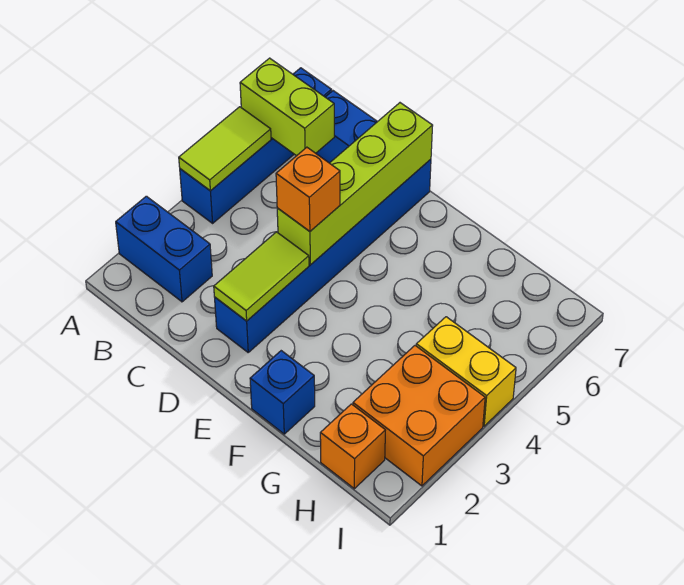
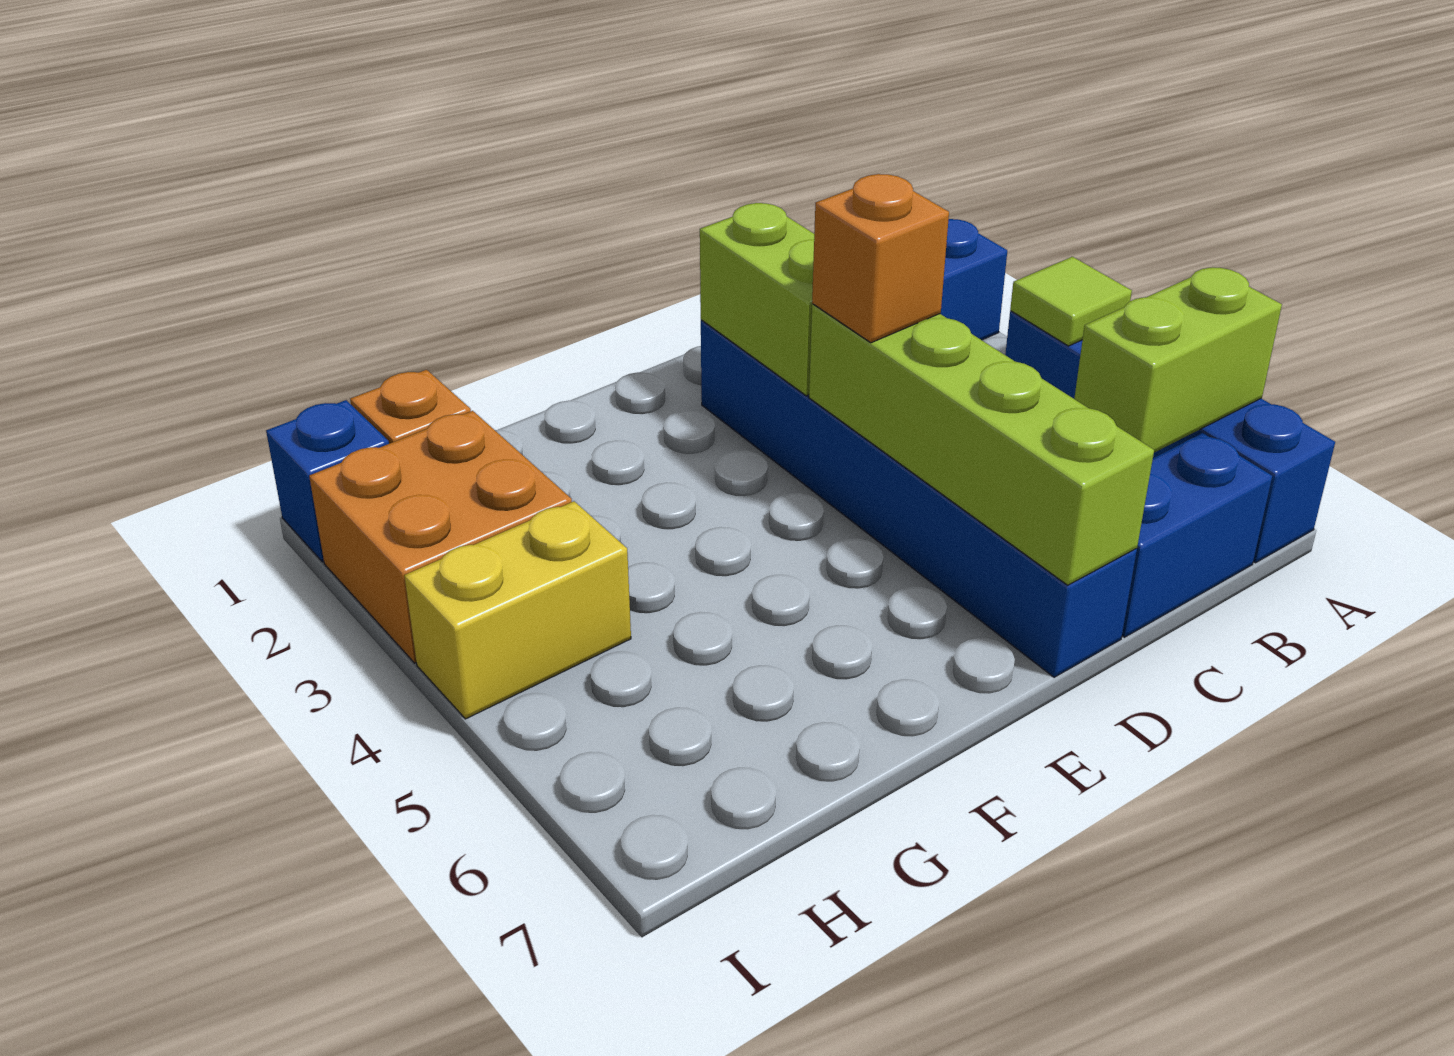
lime tile A4:A5 level 2 -> lime tile A4 level 2
lime tile D2:D3 level 2 -> lime brick D2:D3 level 2
blue brick F1 level 1 -> blue brick I1 level 1

